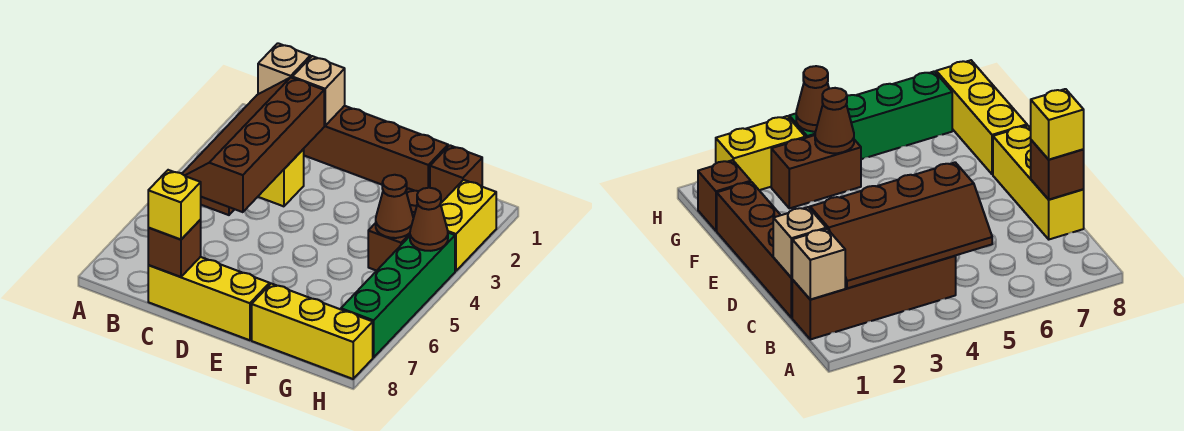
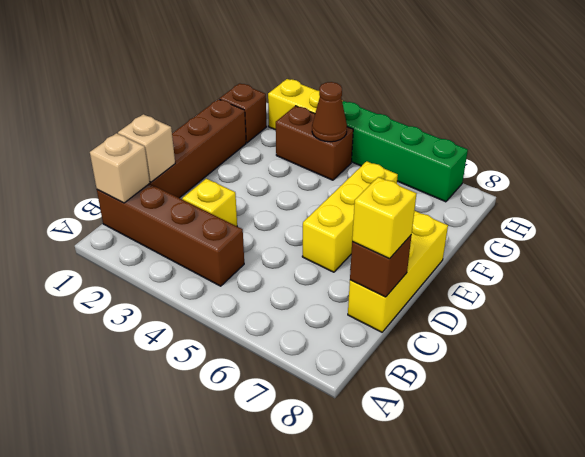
brown slope B2:C5 level 2 top C -> none
yellow brick F8:H8 level 1 -> yellow brick D6:F6 level 1
brown cone H4 level 2 -> none

